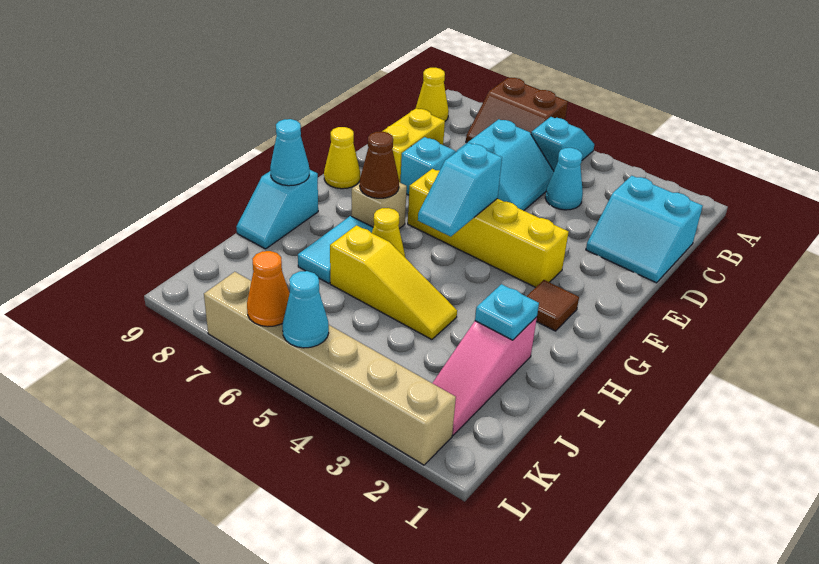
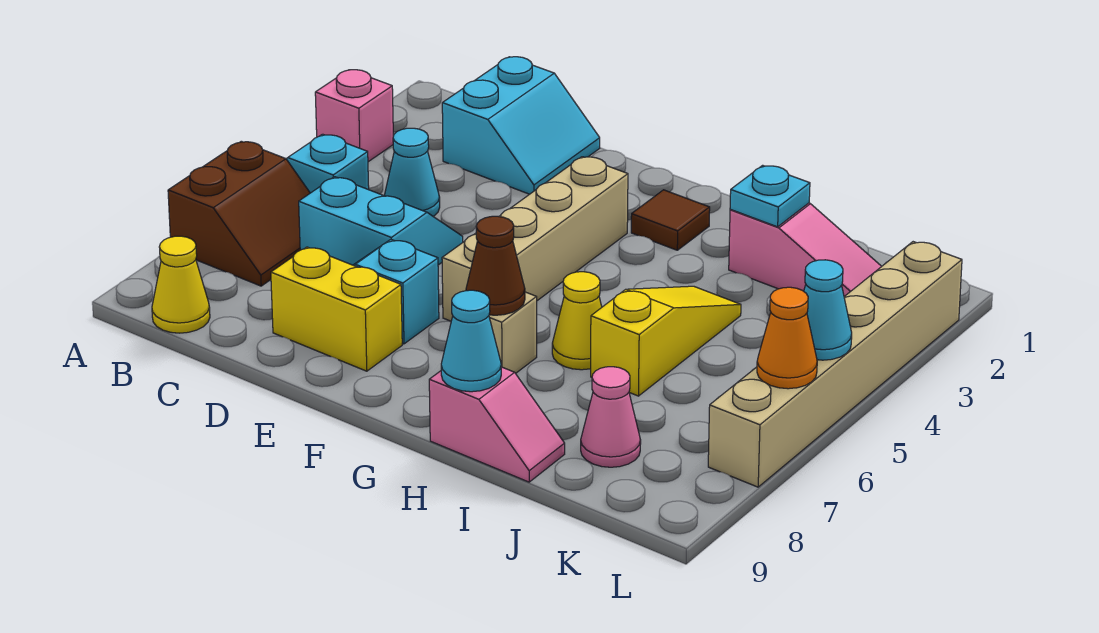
none -> pink brick A3 level 1
yellow brick F3:F6 level 1 -> tan brick F3:F6 level 1
cyan slope F5:G5 level 2 top F -> none
yellow cone F9 level 1 -> none
cyan tile H7:I7 level 1 -> none
cyan slope H9:I9 level 1 top H -> pink slope H9:I9 level 1 top H
none -> pink cone J8 level 1

